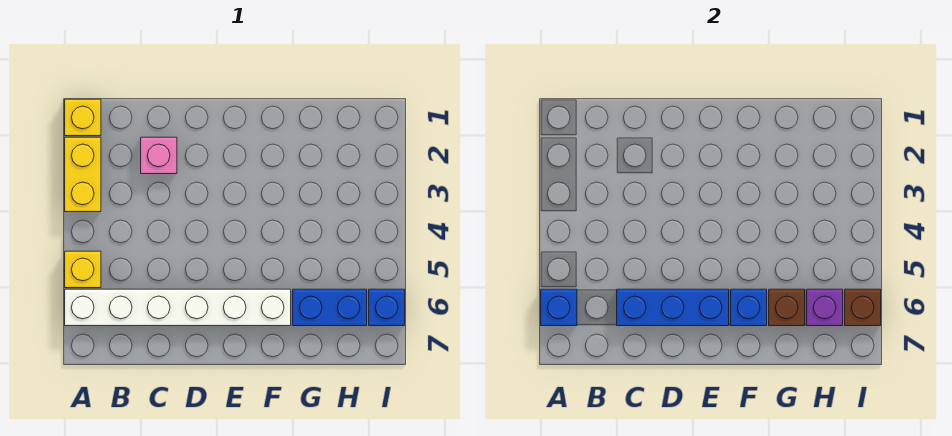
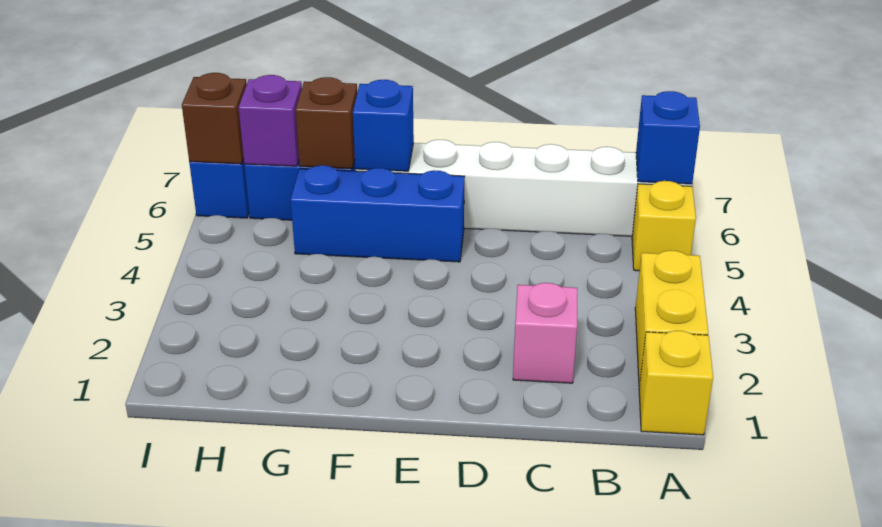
blue brick C6:E6 level 2 -> blue brick E5:G5 level 1

